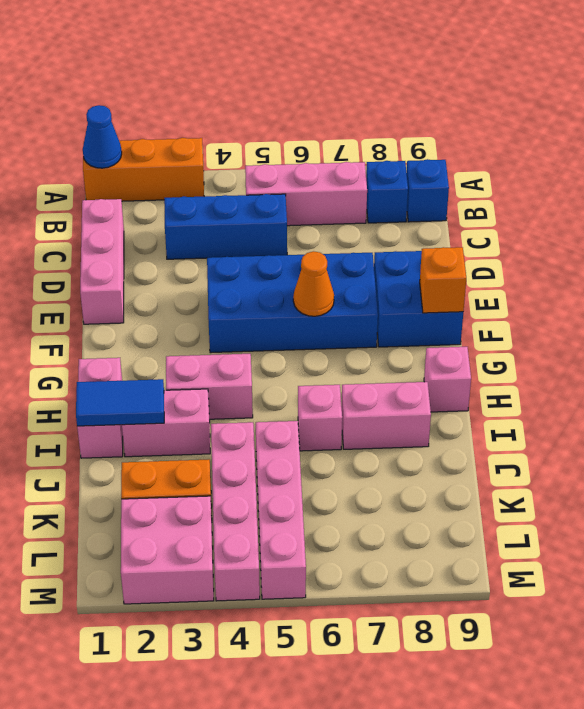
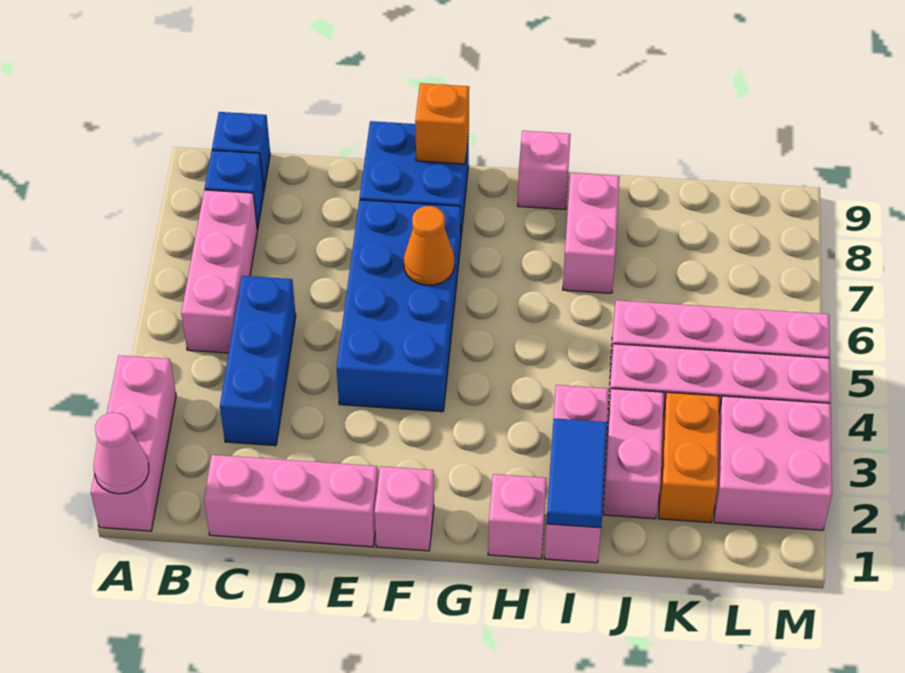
orange brick A1:A3 level 1 -> pink brick A1:A3 level 1
blue cone A1 level 2 -> pink cone A1 level 2
pink brick H3:H4 level 1 -> pink brick J2:J3 level 1
pink brick I6 level 1 -> pink brick F1 level 1

